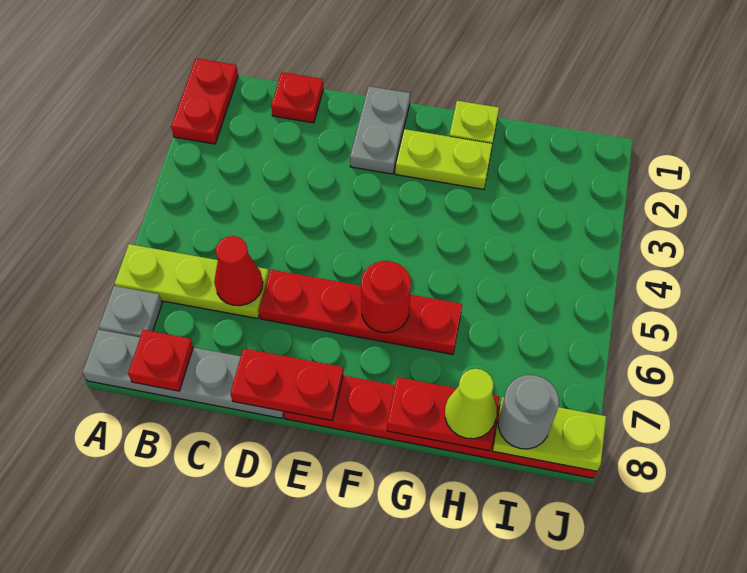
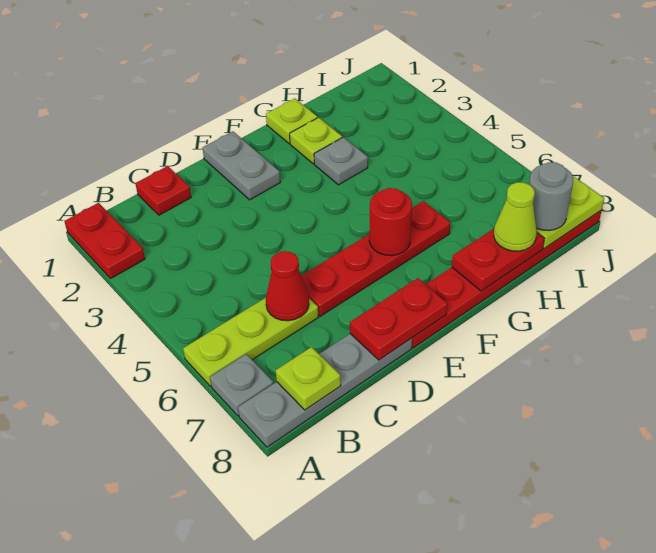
red plate B8 level 2 -> lime plate B8 level 2
lime plate F2:G2 level 1 -> lime plate G2 level 1
none -> grey plate G3 level 1

